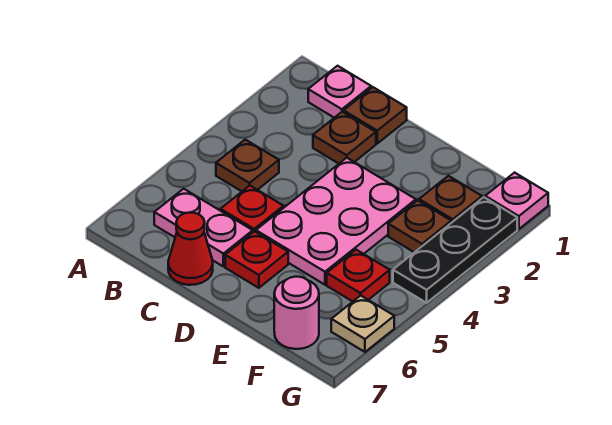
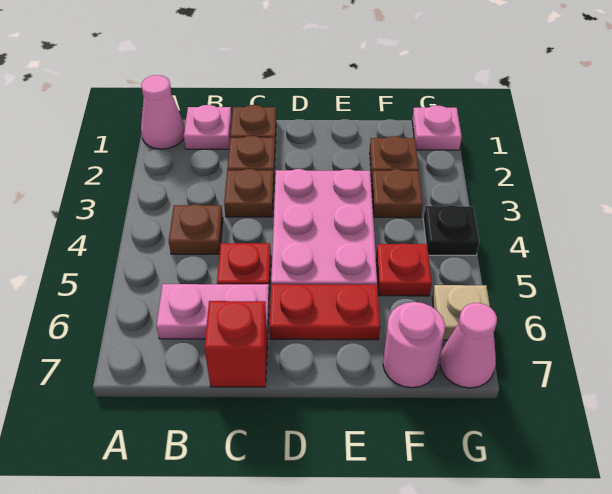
none -> pink cone A1 level 1
none -> brown plate C3 level 1
red cone C7 level 1 -> red brick C7 level 1
red plate D6 level 1 -> red plate D6:E6 level 1
black plate G2:G4 level 1 -> black plate G4 level 1
none -> pink cone G7 level 1

